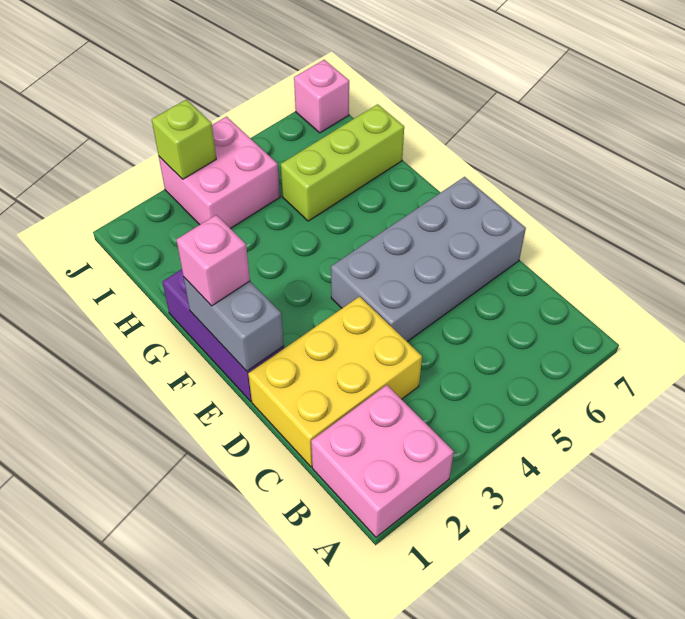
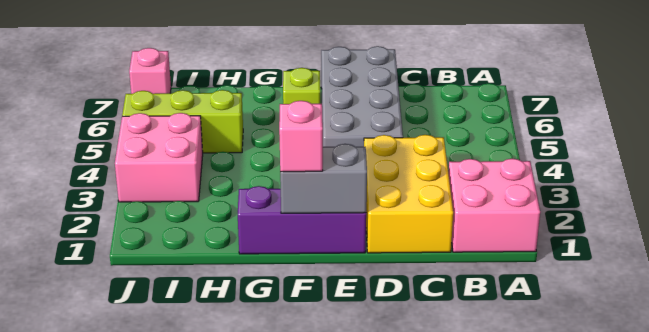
lime brick H5:H7 level 1 -> lime brick H5:J5 level 1
lime brick J3 level 2 -> lime brick F6 level 1

